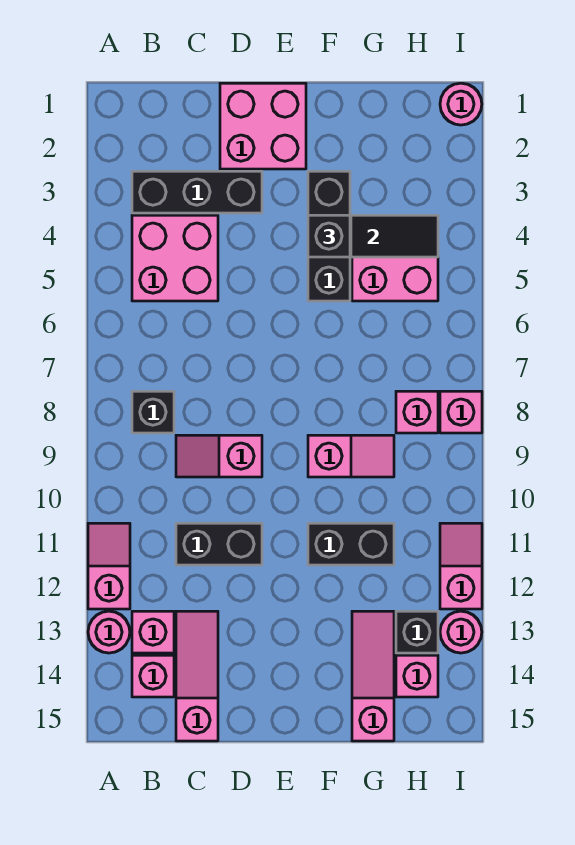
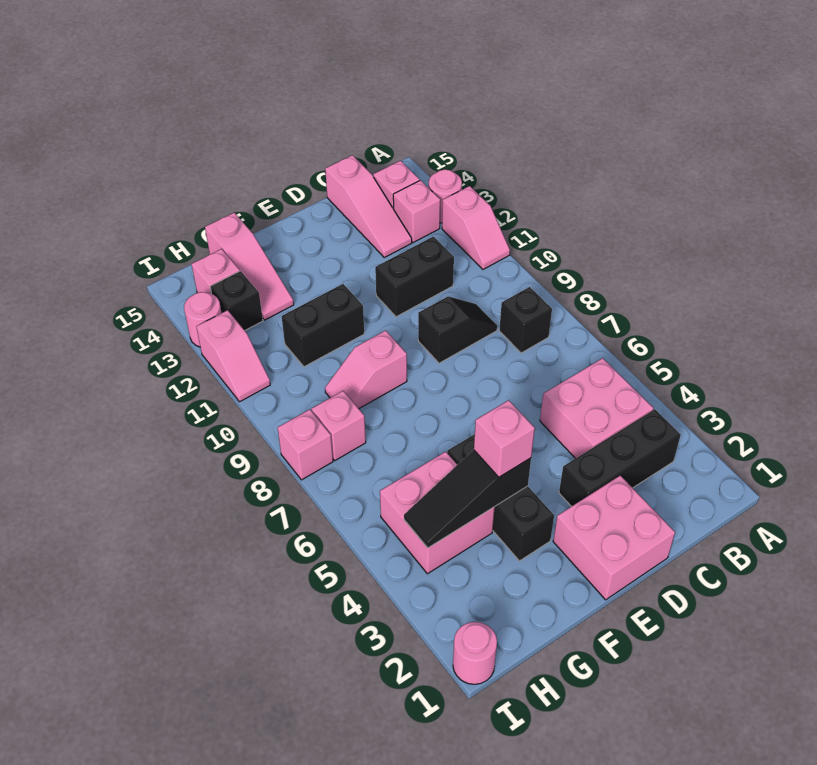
pink slope C9:D9 level 1 top D -> black slope C9:D9 level 1 top D
black brick F4 level 3 -> pink brick F4 level 3

